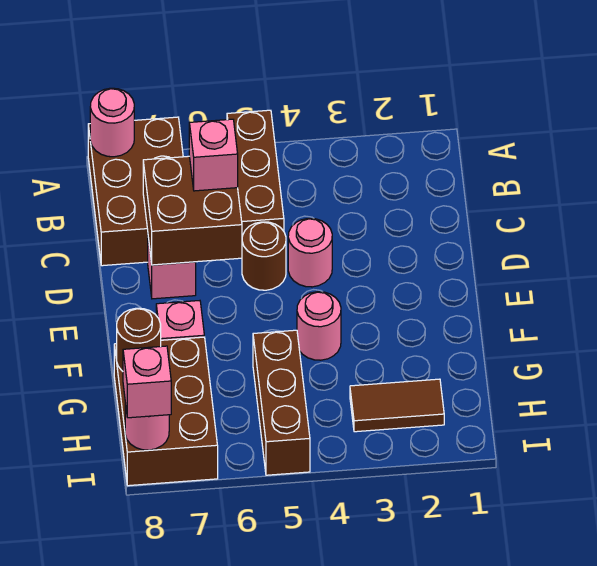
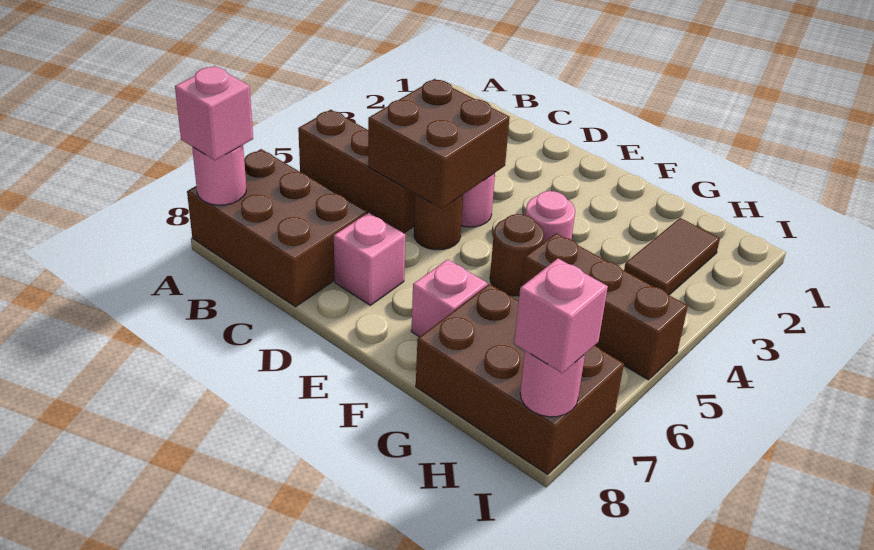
brown brick C6:D7 level 2 -> brown brick C4:D5 level 2
pink brick C6 level 3 -> pink brick A8 level 3
brown round brick G8 level 2 -> brown round brick F5 level 1

